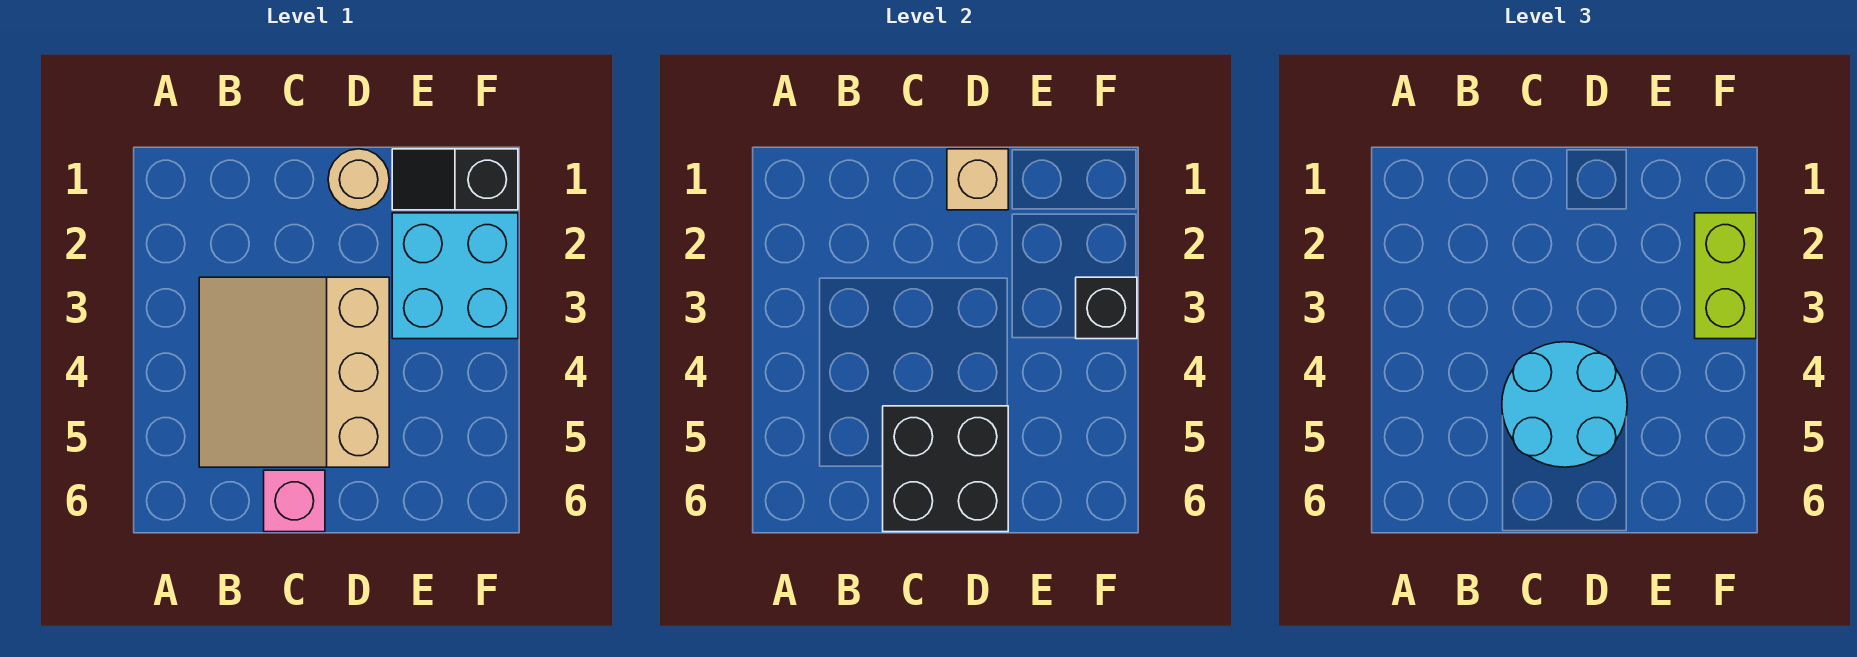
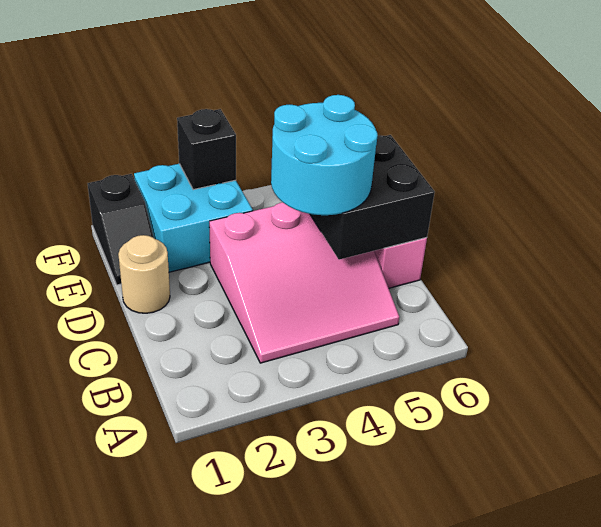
tan slope B3:D5 level 1 top D -> pink slope B3:D5 level 1 top D
tan brick D1 level 2 -> none
lime brick F2:F3 level 3 -> none

